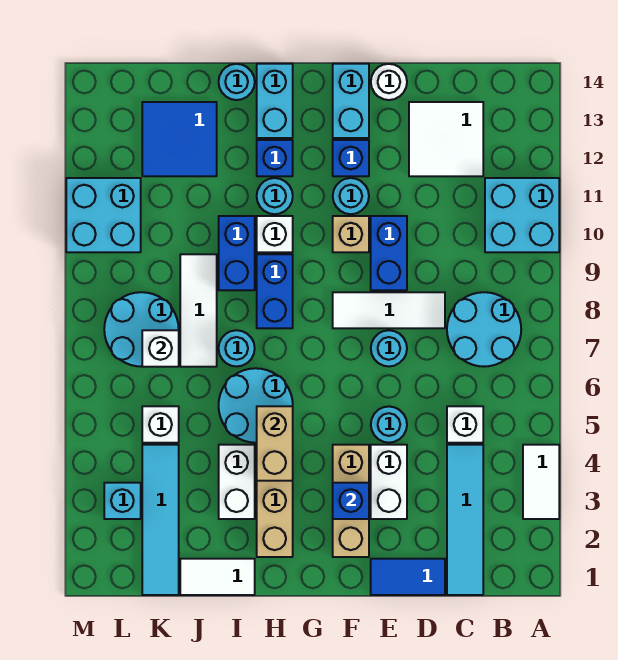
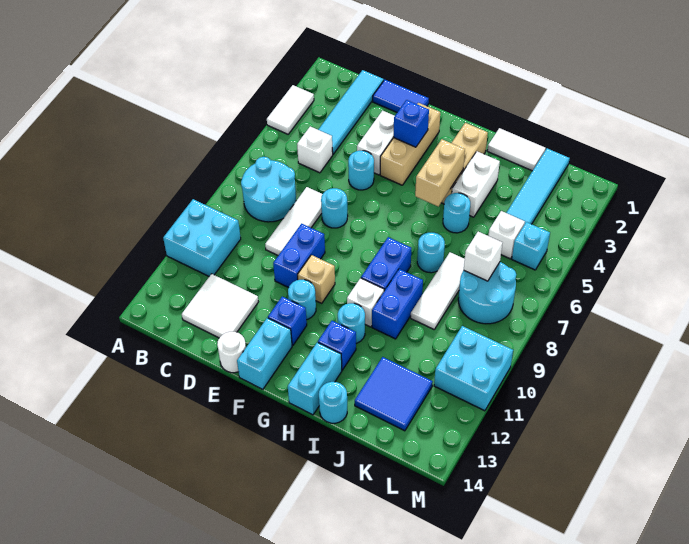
white tile D8:F8 level 1 -> white tile D7:D9 level 1
cyan round brick H5:I6 level 1 -> cyan round brick I5 level 1
cyan brick L3 level 1 -> cyan brick L5 level 1

